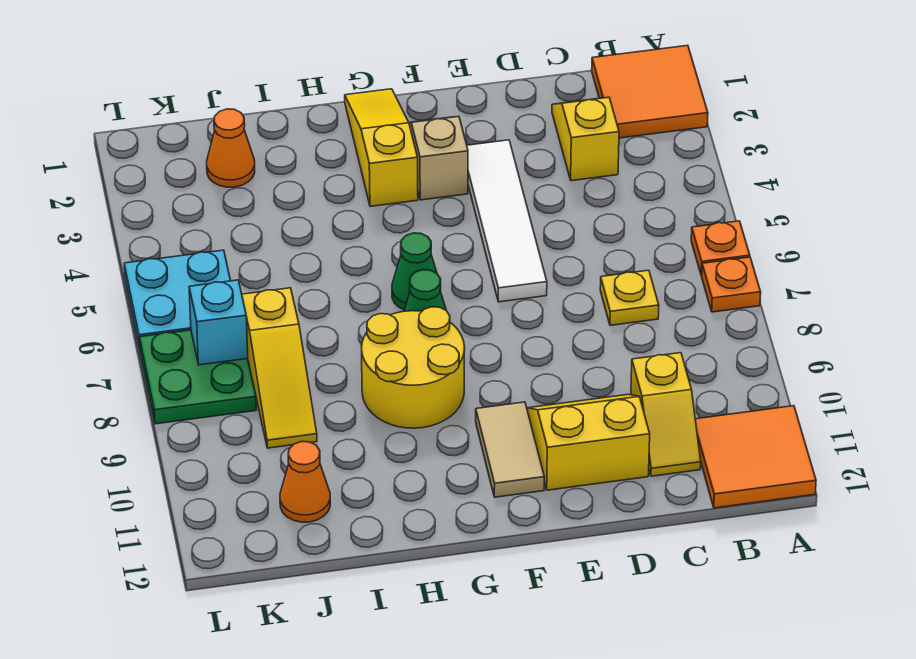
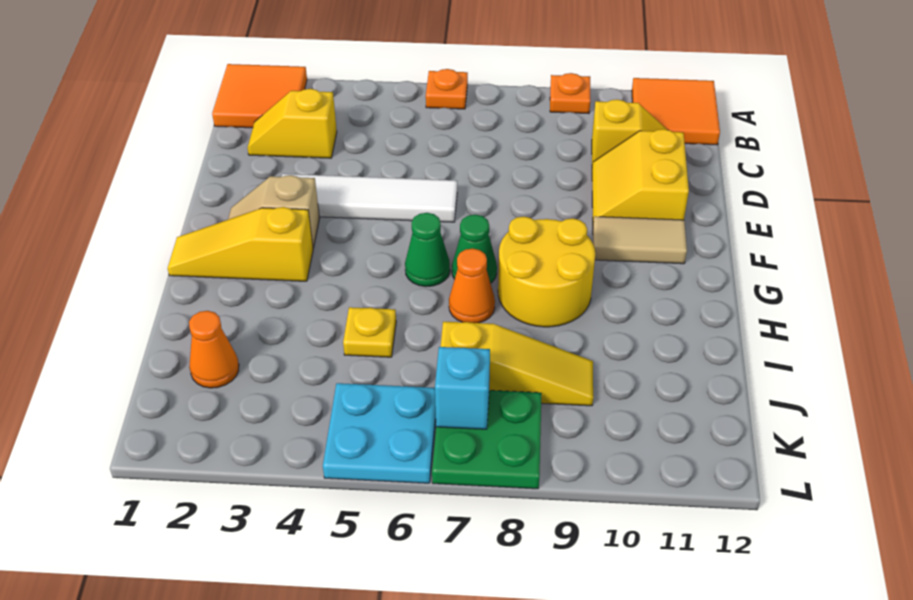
orange plate A7 level 1 -> orange plate A9 level 1
yellow plate C7 level 1 -> yellow plate I5 level 1
orange cone J11 level 1 -> orange cone H7 level 1

